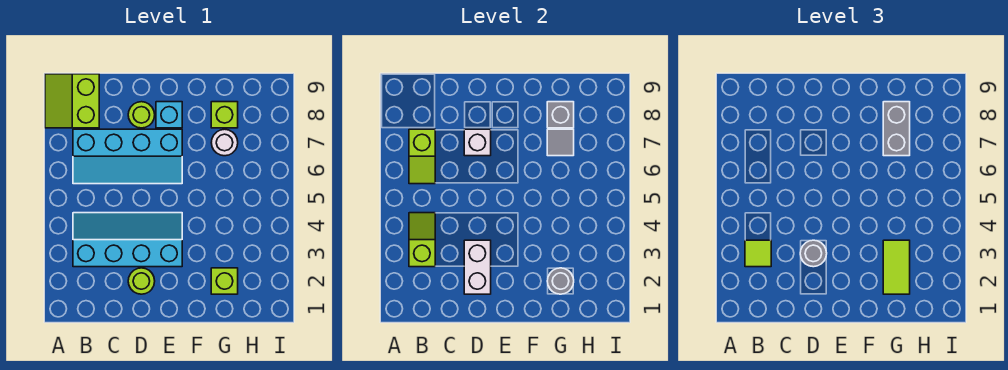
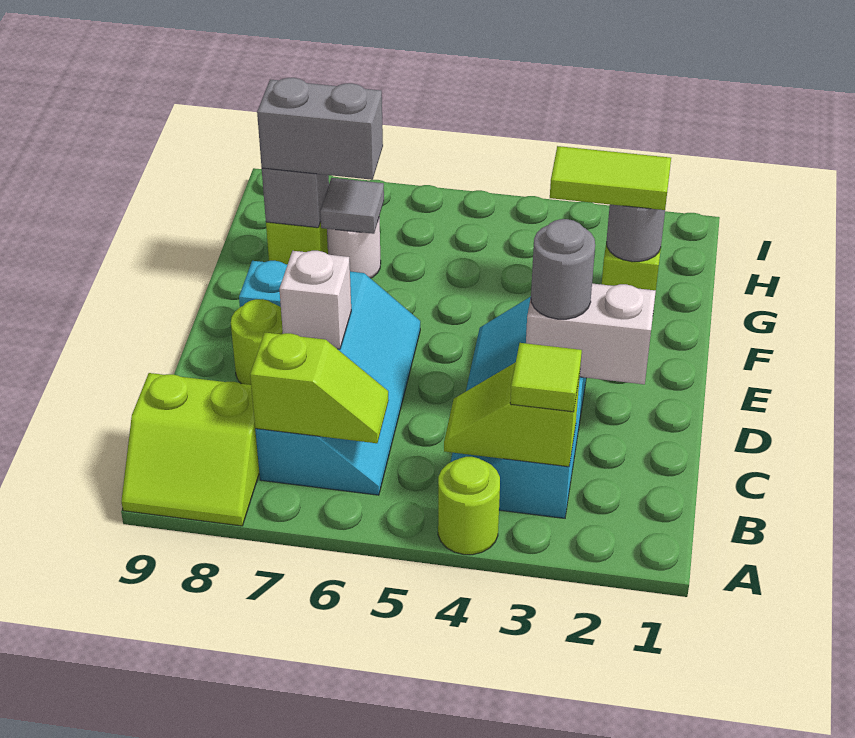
lime round brick D2 level 1 -> lime round brick A4 level 1

